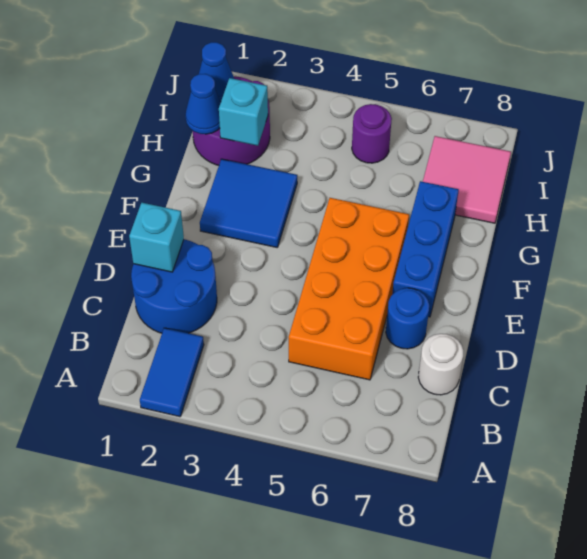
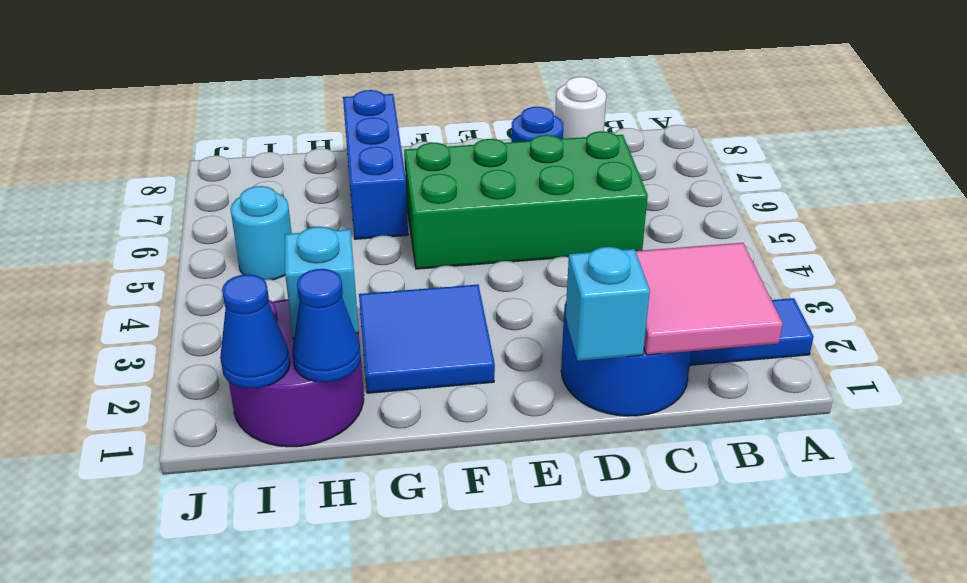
orange brick C5:F6 level 1 -> green brick C5:F6 level 1
blue brick E7:G7 level 1 -> blue brick G6:G8 level 1
pink tile H7:I8 level 1 -> pink tile B1:C2 level 2
purple round brick I5 level 1 -> cyan round brick I5 level 1

